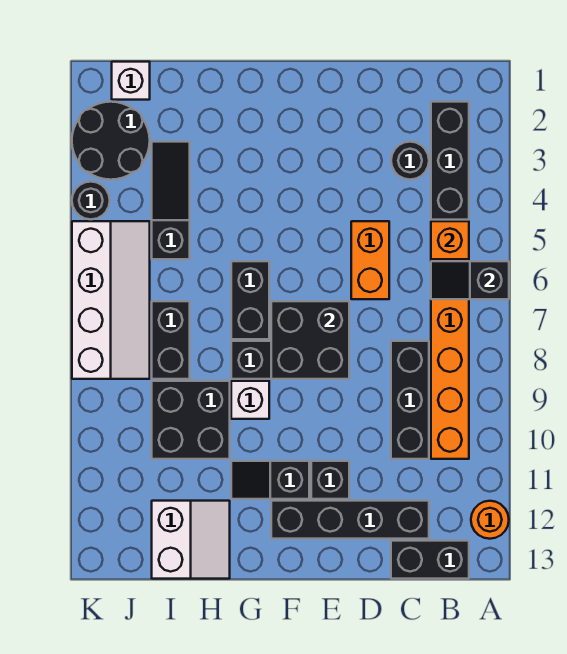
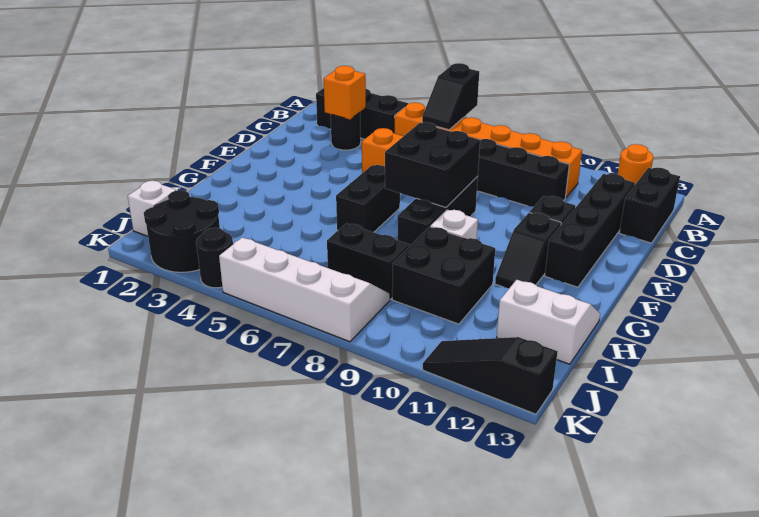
orange brick B5 level 2 -> orange brick C3 level 2
black brick G6:G7 level 1 -> black brick F6:G6 level 1
black slope I3:I5 level 1 top 5 -> black slope K11:K13 level 1 top 13

